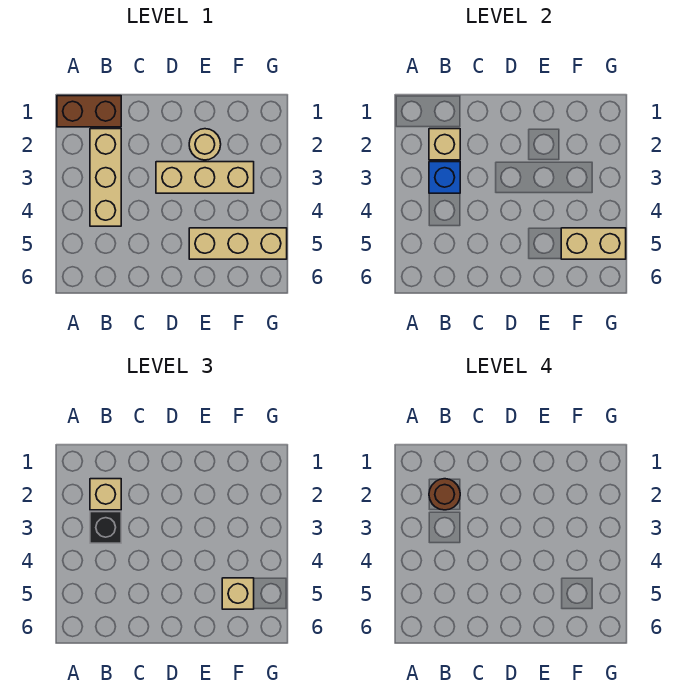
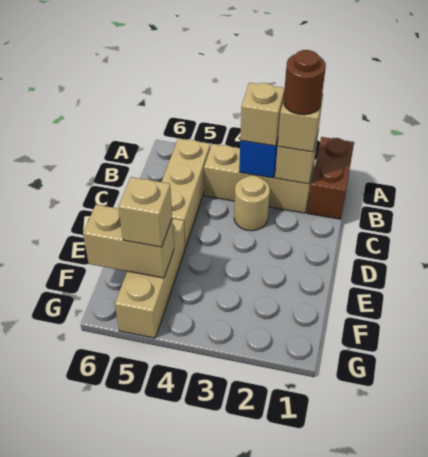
black brick B3 level 3 -> tan brick B3 level 3
tan brick D3:F3 level 1 -> tan brick B5:D5 level 1
tan round brick E2 level 1 -> tan round brick C3 level 1
tan brick F5:G5 level 2 -> tan brick F5:F6 level 2

